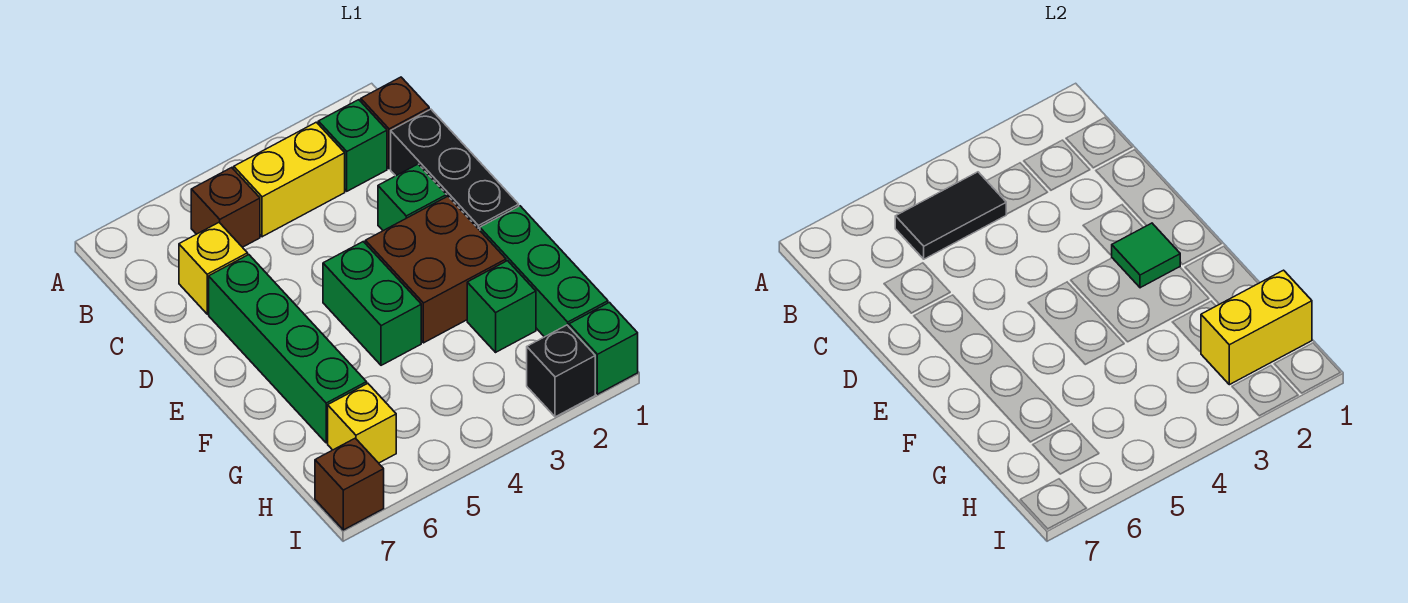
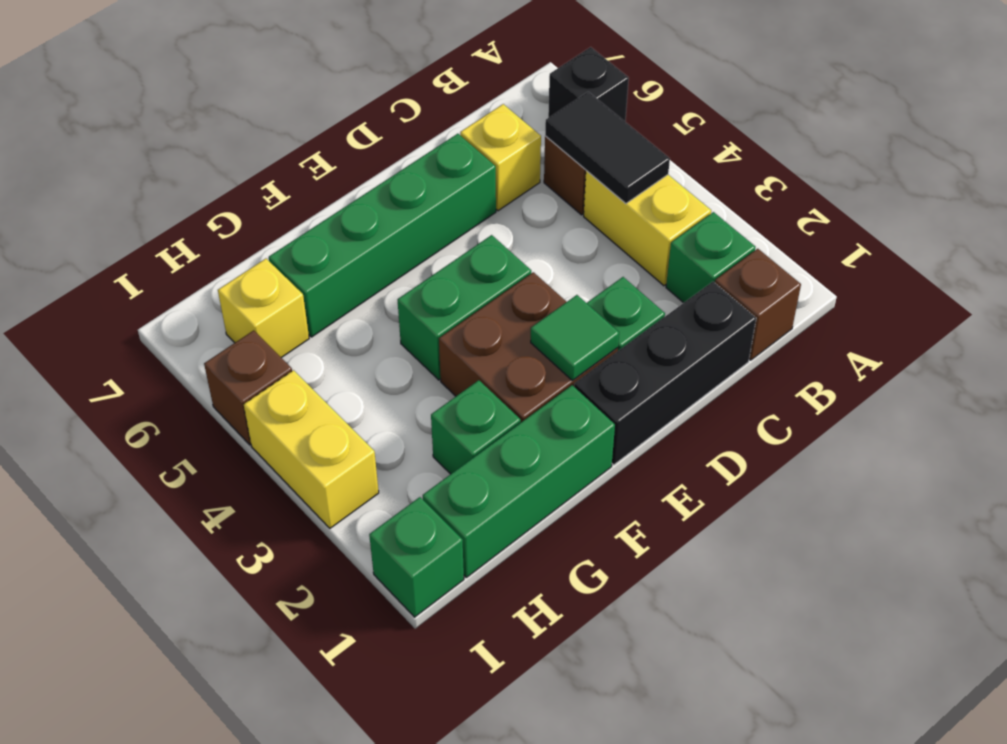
yellow brick H1:H2 level 2 -> yellow brick I3:I4 level 1
black brick I2 level 1 -> black brick A6 level 1
brown brick I7 level 1 -> brown brick I5 level 1

